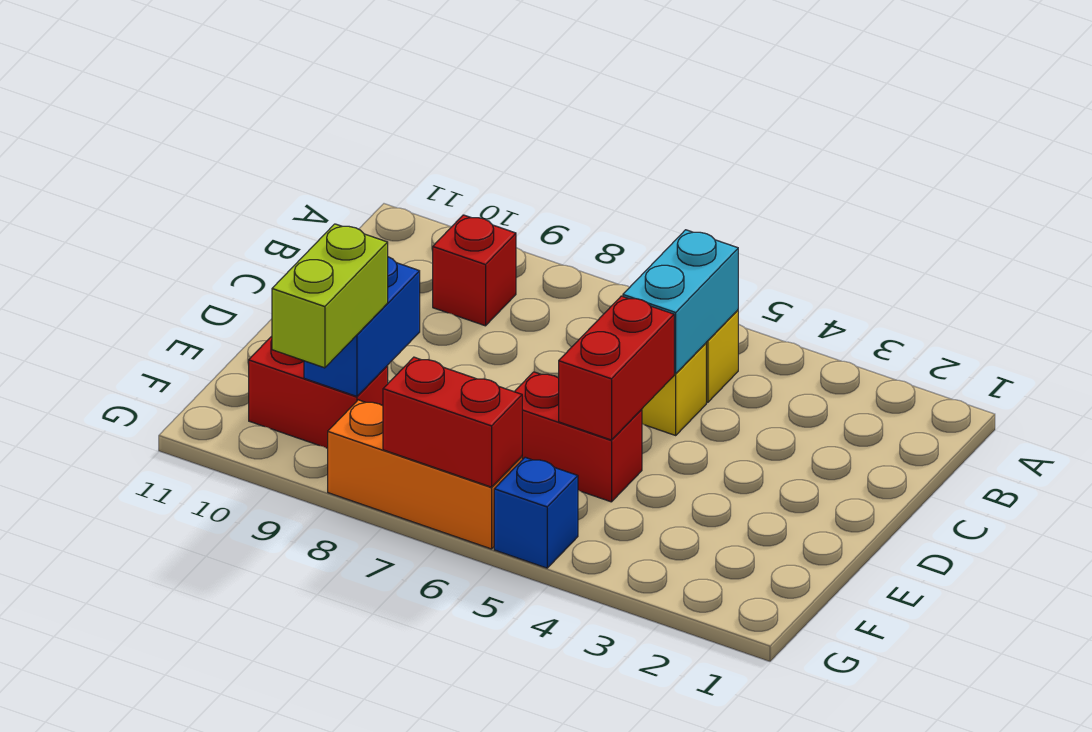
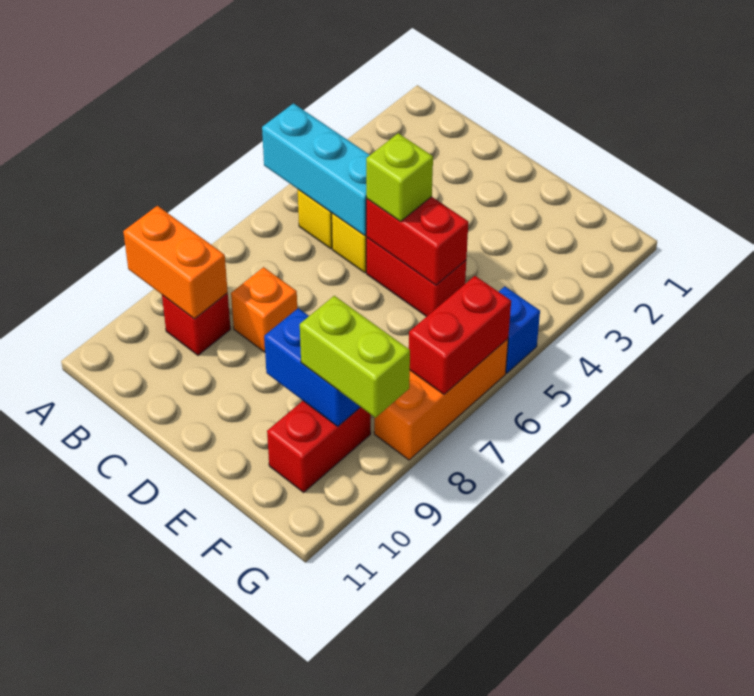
none -> orange brick A9:B9 level 2
cyan brick B5:C5 level 2 -> cyan brick A5:C5 level 2
none -> orange brick C8 level 1
none -> lime brick D5 level 3
red brick E5:E6 level 1 -> red brick D5:E5 level 1

